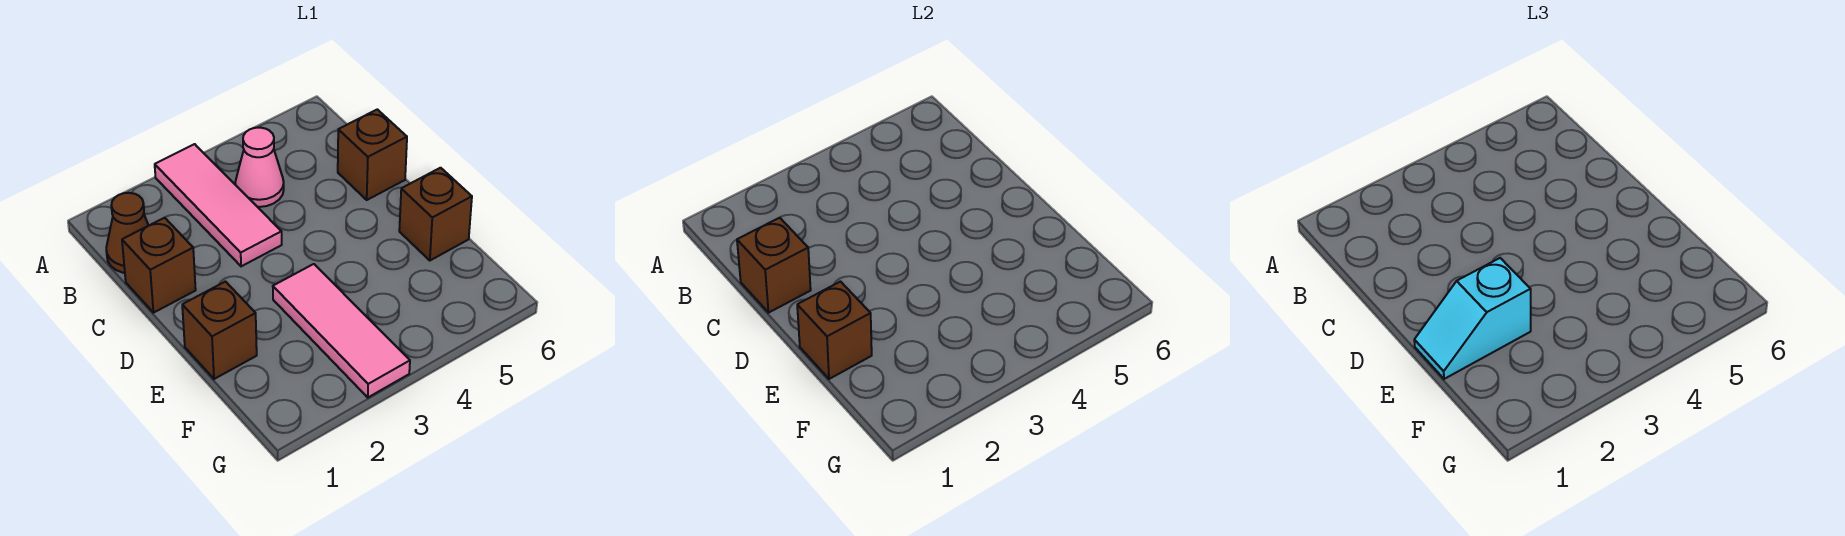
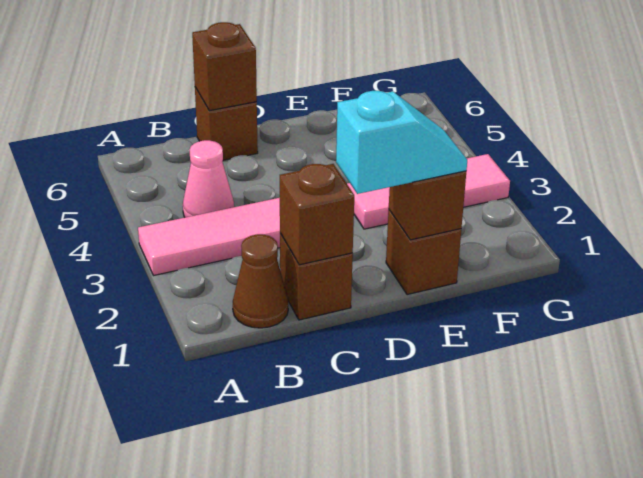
cyan slope E1:E2 level 3 top 2 -> cyan slope D1:E1 level 3 top D
brown brick E6 level 1 -> brown brick C6 level 2

